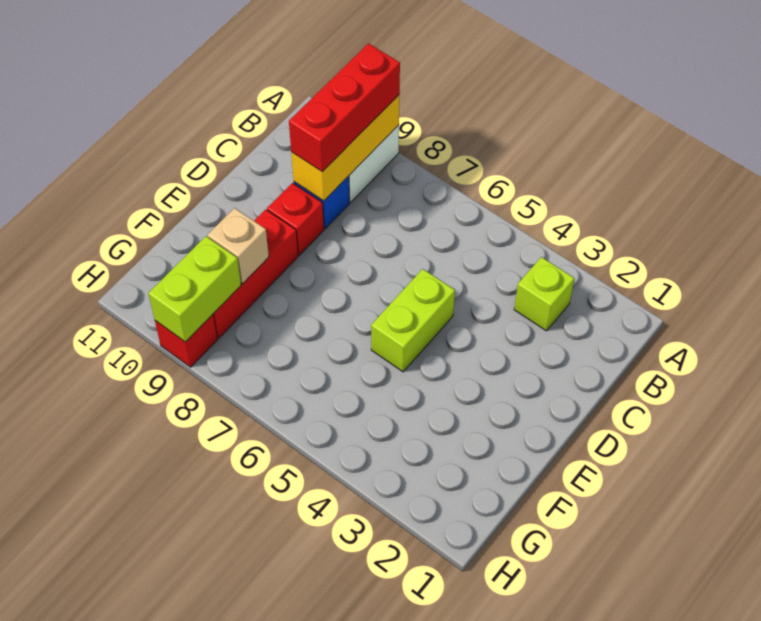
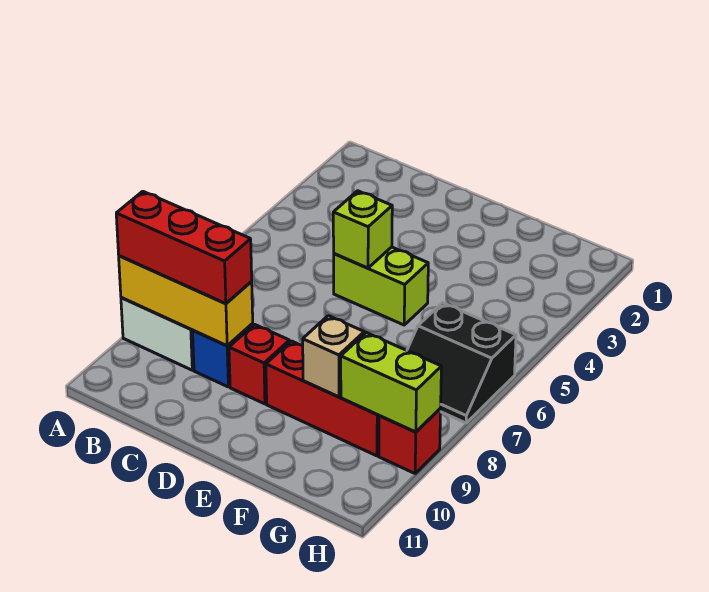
lime brick B3 level 1 -> lime brick D5 level 2
none -> black slope G6:H7 level 1 top 6

